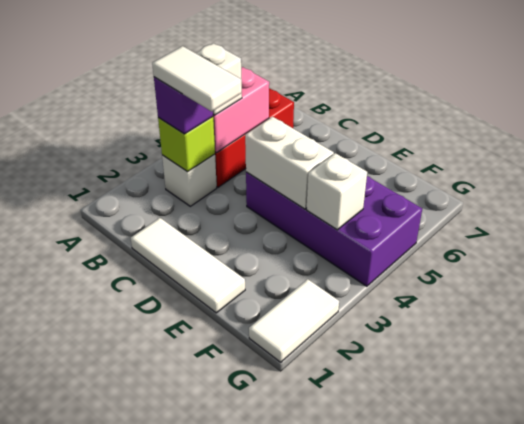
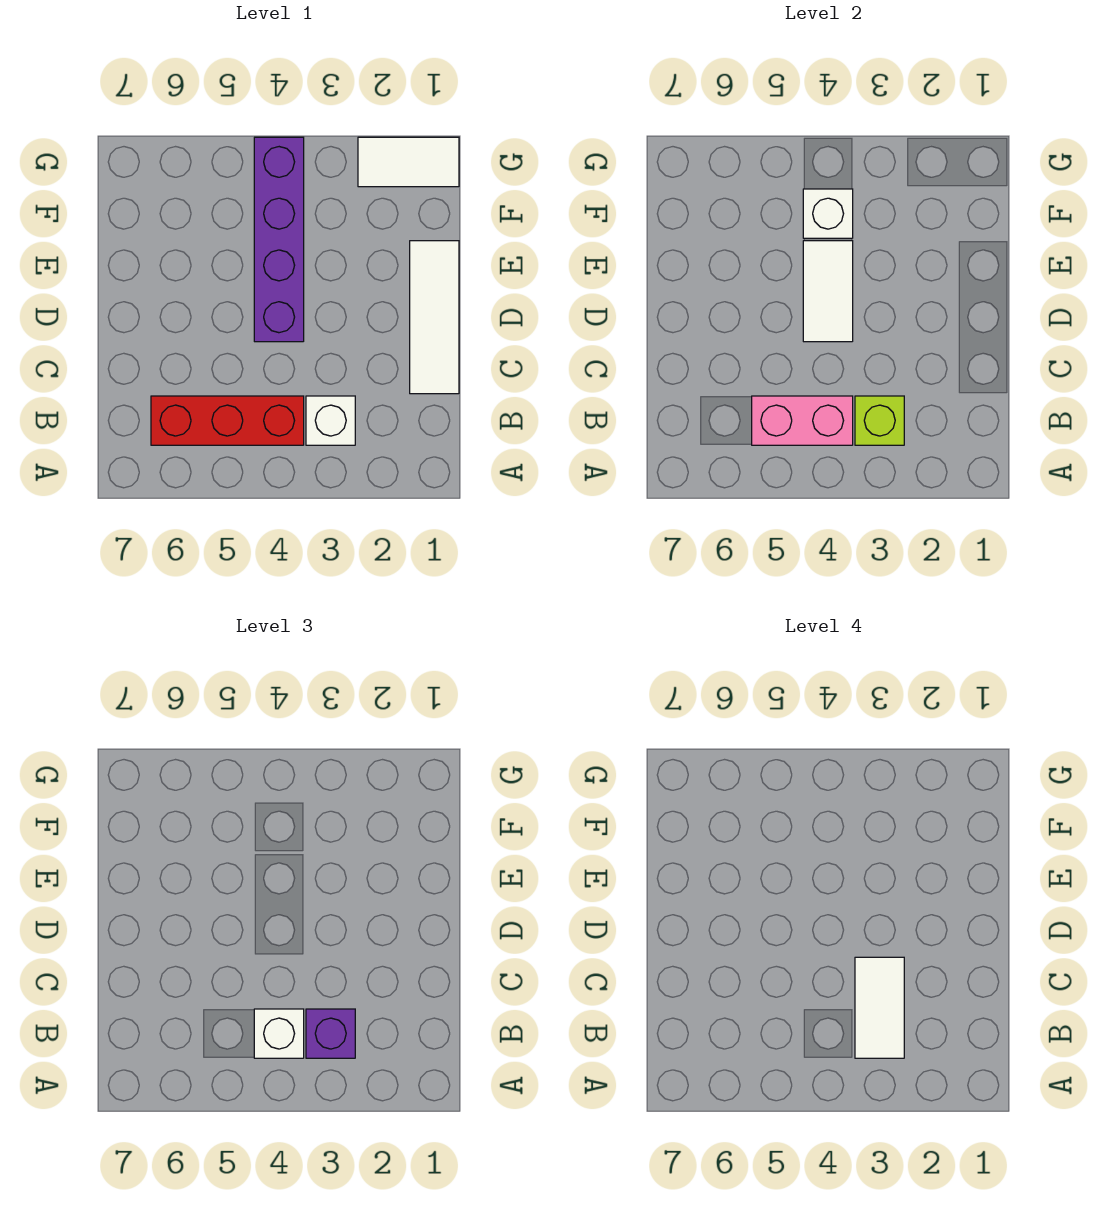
purple brick D4:G5 level 1 -> purple brick D4:G4 level 1
white brick D4:E4 level 2 -> white tile D4:E4 level 2

